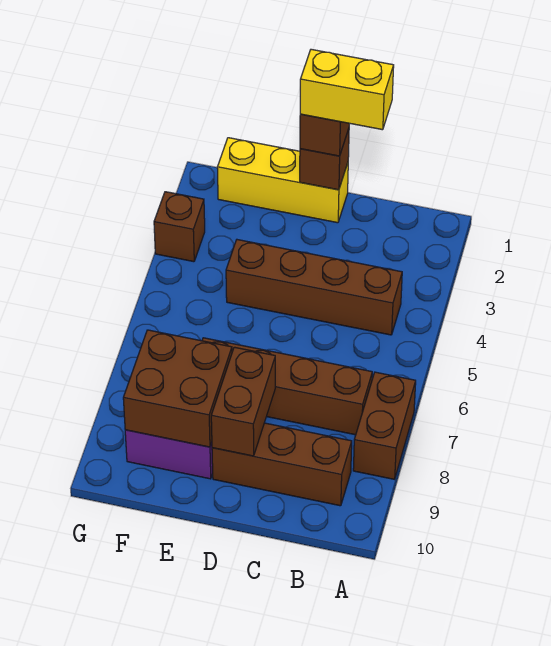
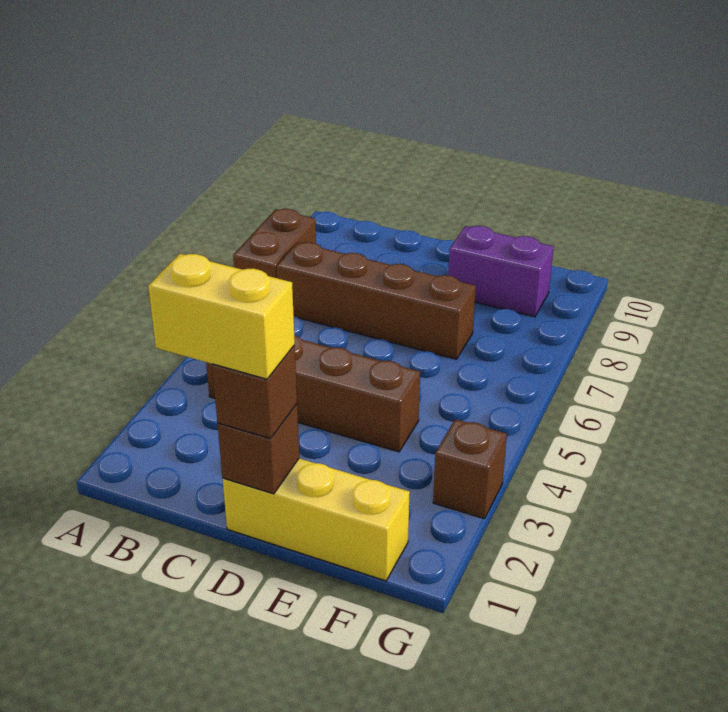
brown brick B9:D9 level 1 -> none
brown brick D8:D9 level 2 -> none
brown brick E8:F9 level 2 -> none

